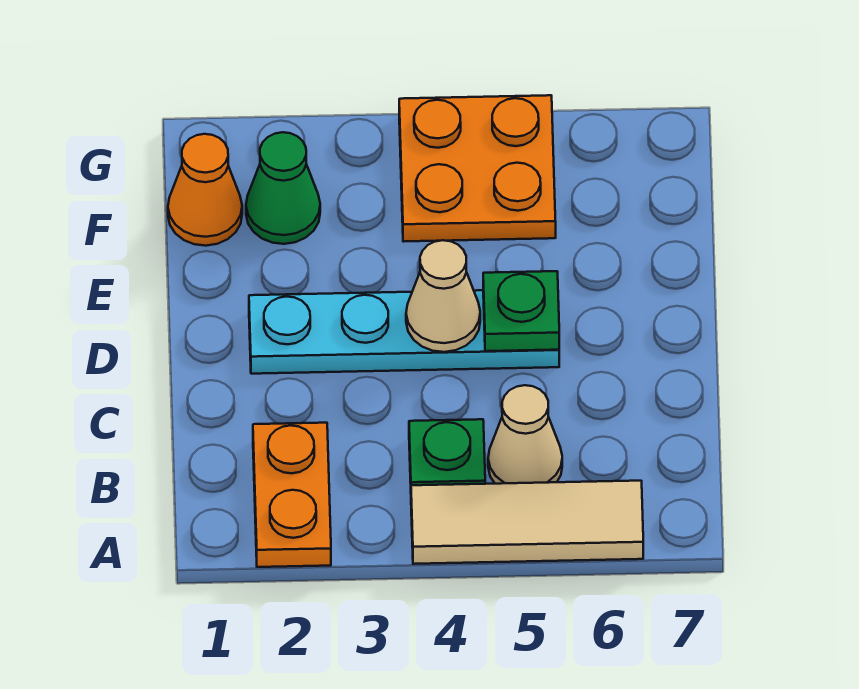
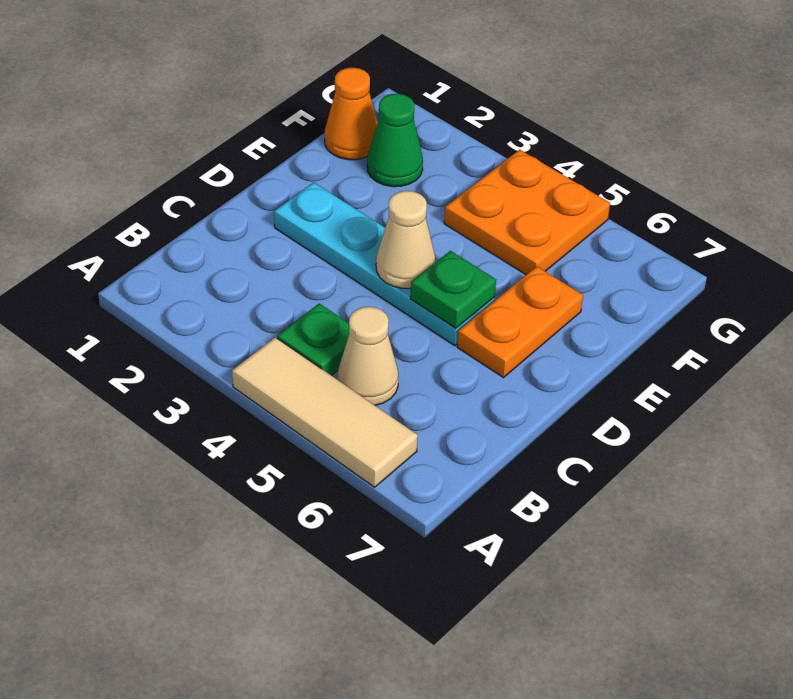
orange plate A2:B2 level 1 -> orange plate D6:E6 level 1

